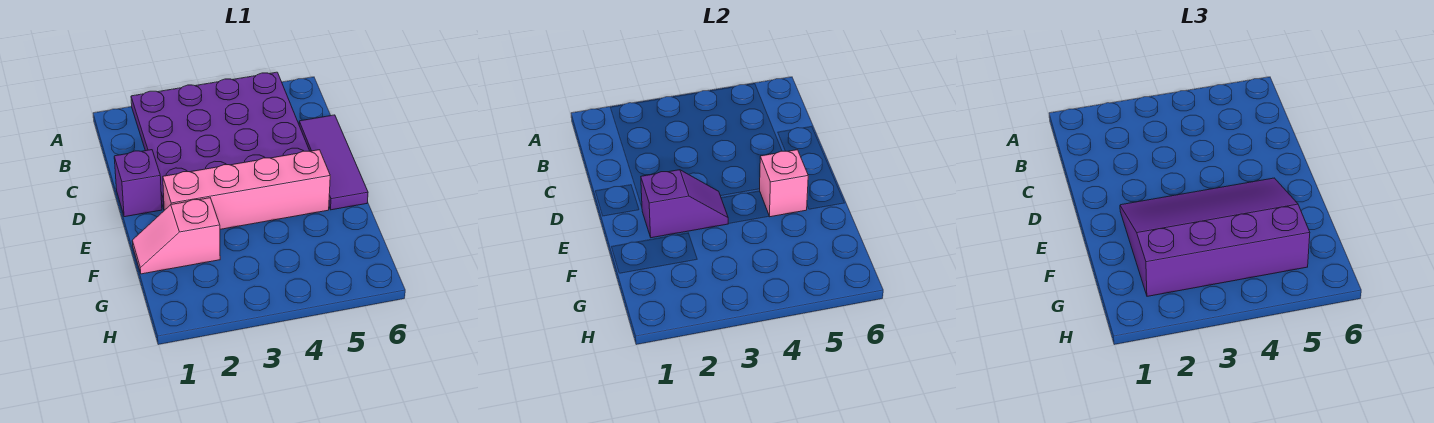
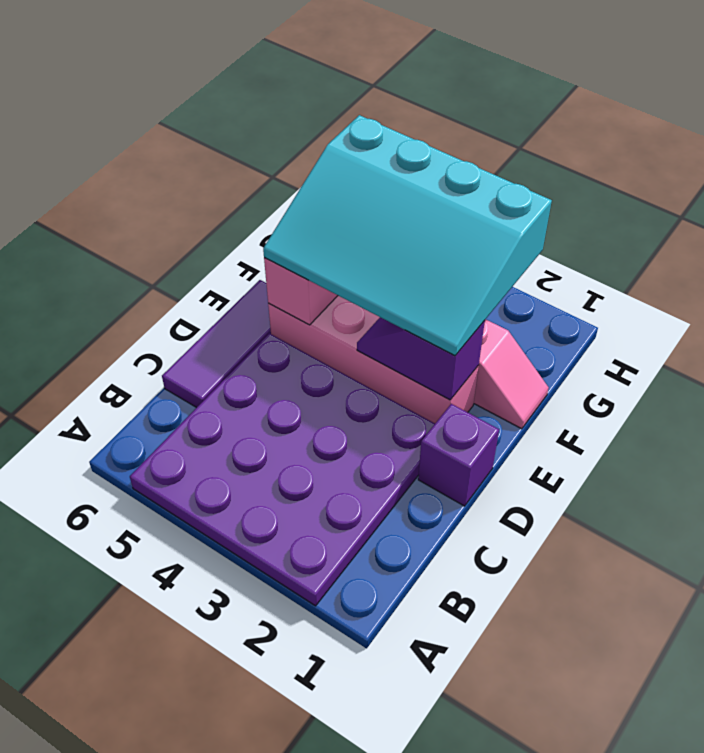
purple slope E2:G5 level 3 top G -> cyan slope E2:G5 level 3 top G

